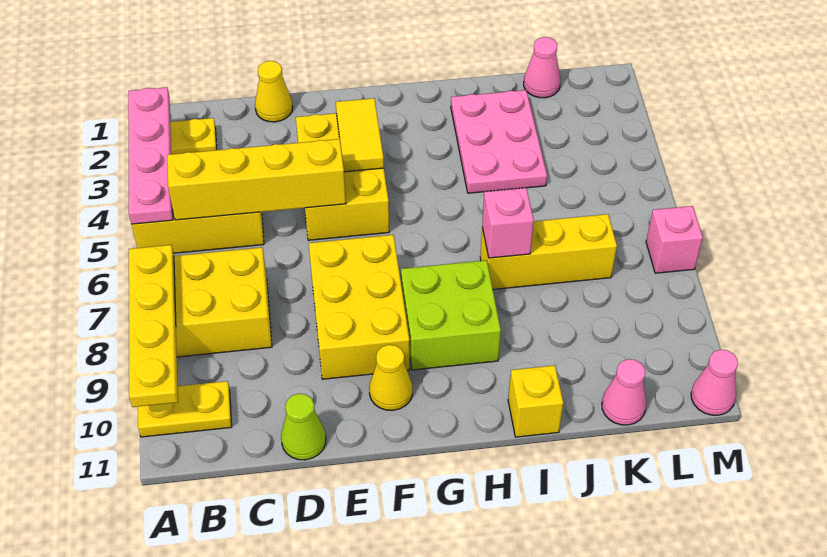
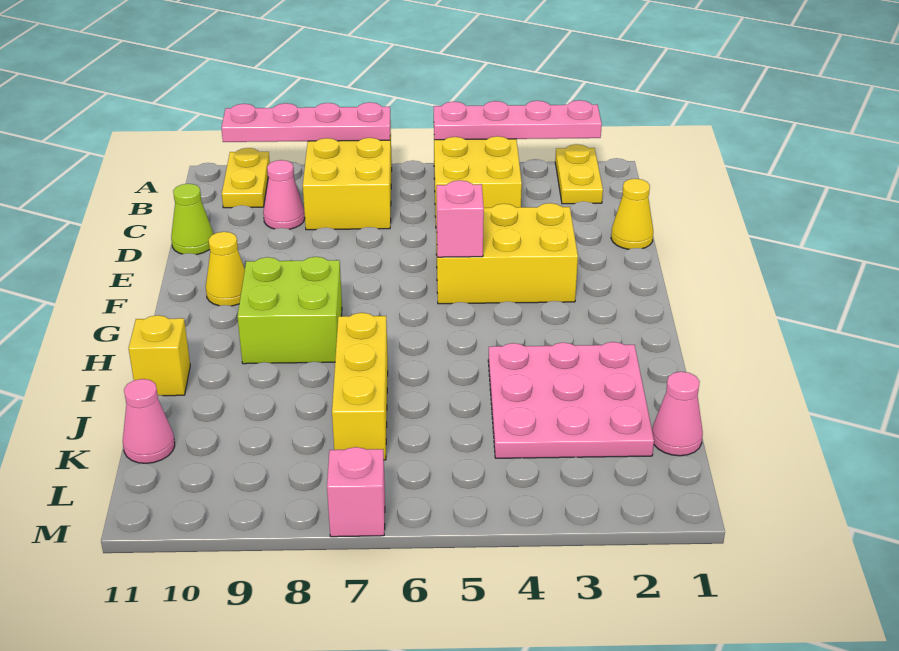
yellow plate A7:A10 level 2 -> pink plate A7:A10 level 2
yellow brick B5:E5 level 2 -> none
yellow brick E7:F9 level 1 -> none
yellow tile F3:F4 level 2 -> none
pink plate I2:J4 level 1 -> pink plate I2:K4 level 1
pink brick I7 level 2 -> pink brick F5 level 2
pink cone M11 level 1 -> pink cone C9 level 1

